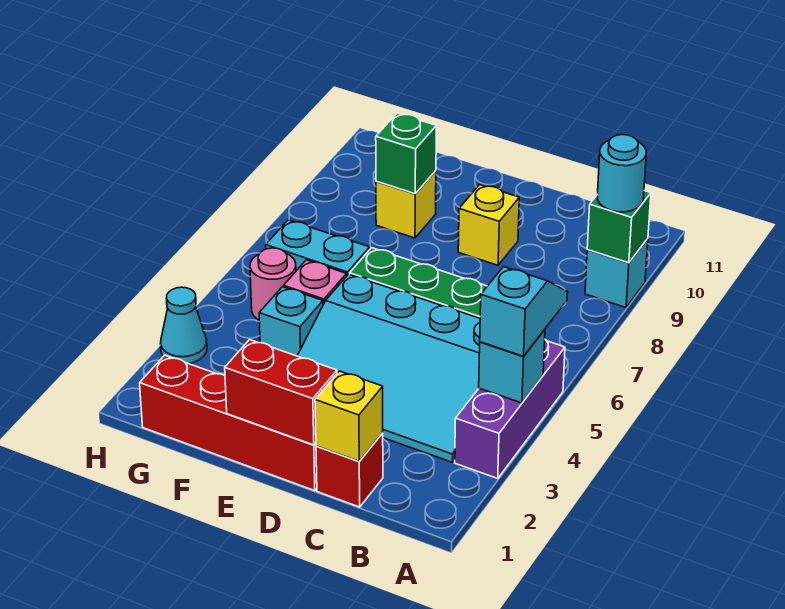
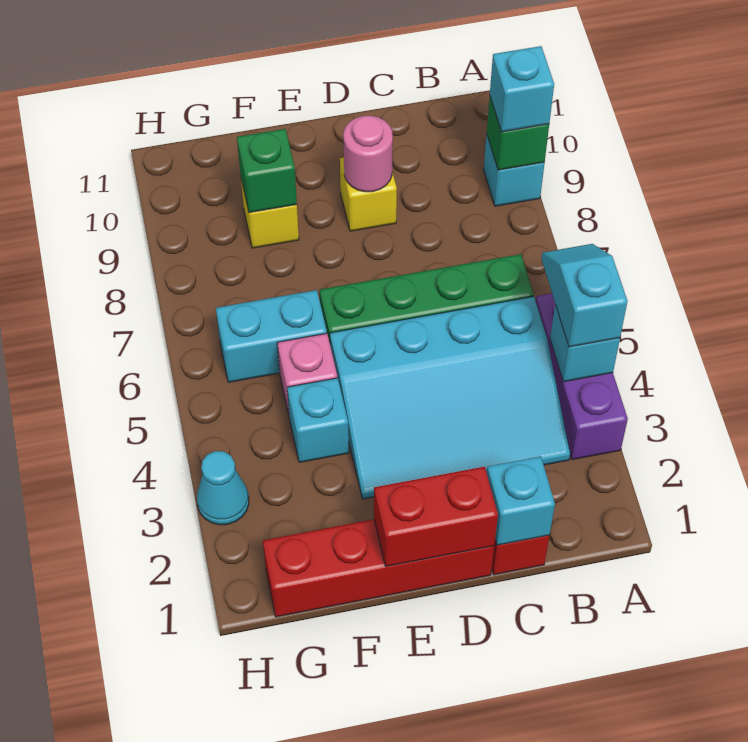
cyan round brick A9 level 3 -> cyan brick A9 level 3
yellow brick C1 level 2 -> cyan brick C1 level 2
pink round brick G5 level 1 -> pink round brick D9 level 2

